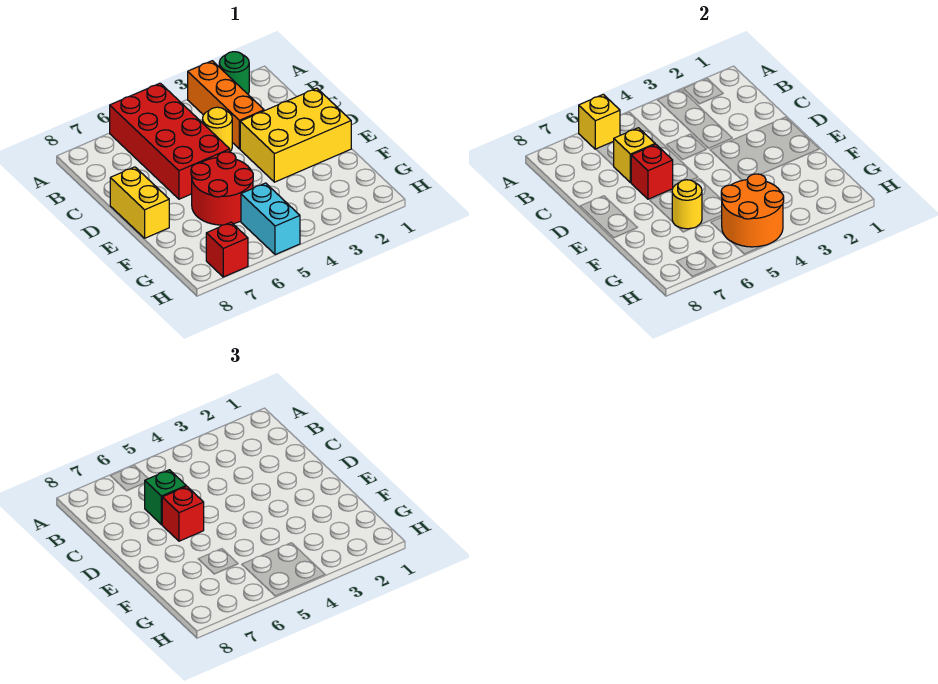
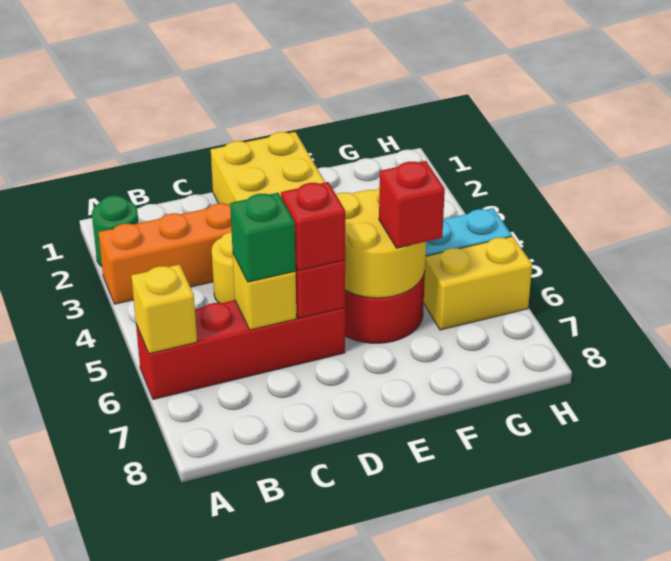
red brick A5:D6 level 1 -> red brick A6:D6 level 1
yellow brick D8:E8 level 1 -> yellow brick G6:H6 level 1
yellow round brick F6 level 2 -> yellow round brick E5:F6 level 2
orange round brick G4:H5 level 2 -> none
red brick H7 level 1 -> red brick F6 level 3

